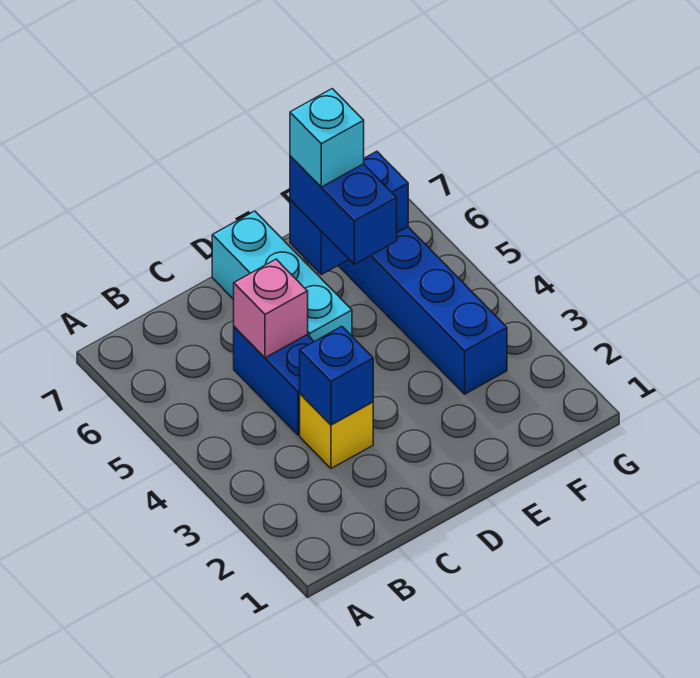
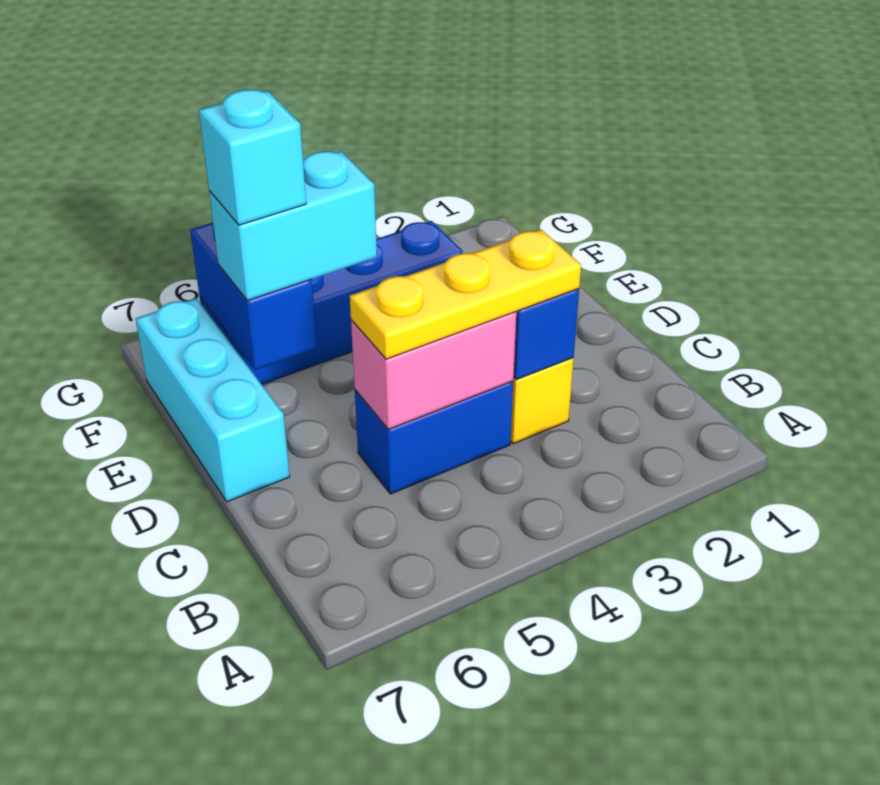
none -> yellow plate C3:C5 level 3
pink brick C5 level 2 -> pink brick C4:C5 level 2
cyan brick D5:D7 level 1 -> cyan brick D7:F7 level 1
blue brick E5:E6 level 3 -> cyan brick E5:E6 level 3

